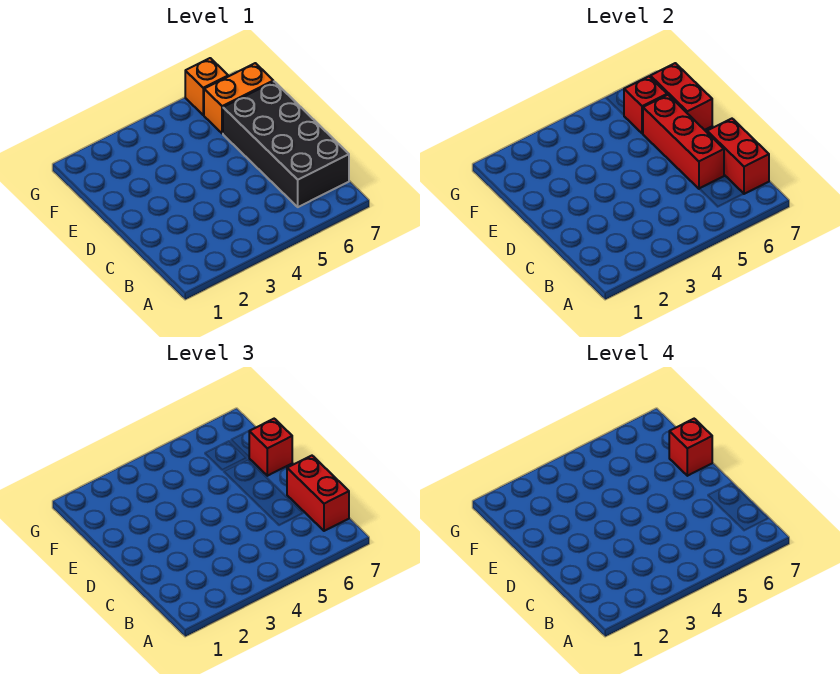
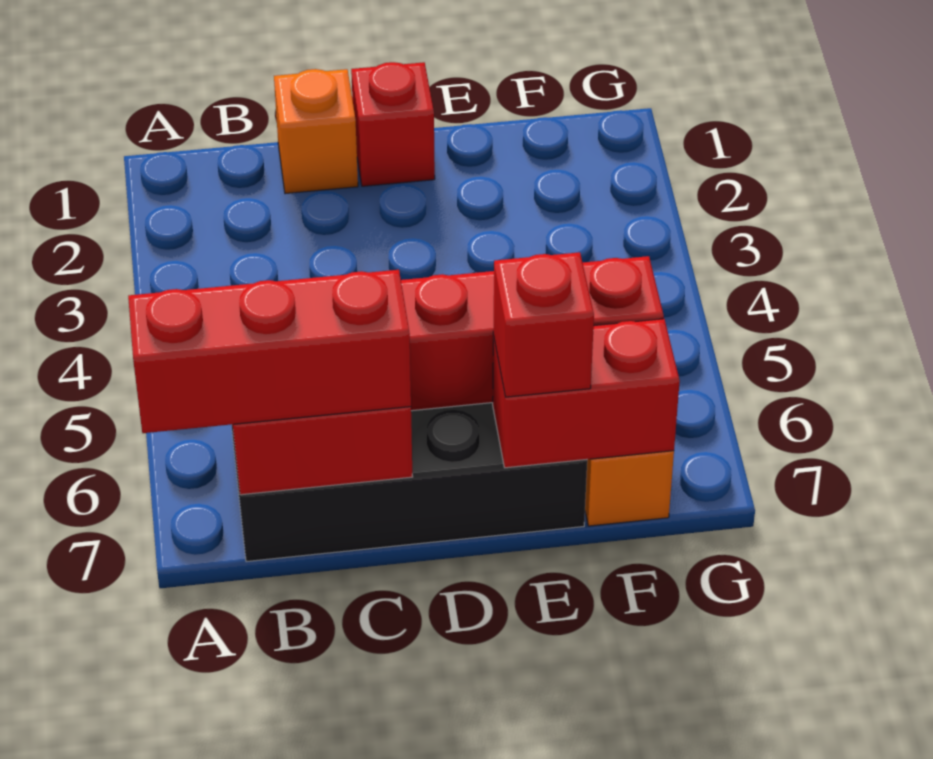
red brick B7:C7 level 3 -> red brick A7:C7 level 3
red brick E7 level 4 -> red brick D1 level 1
orange brick G6 level 1 -> orange brick C1 level 1

